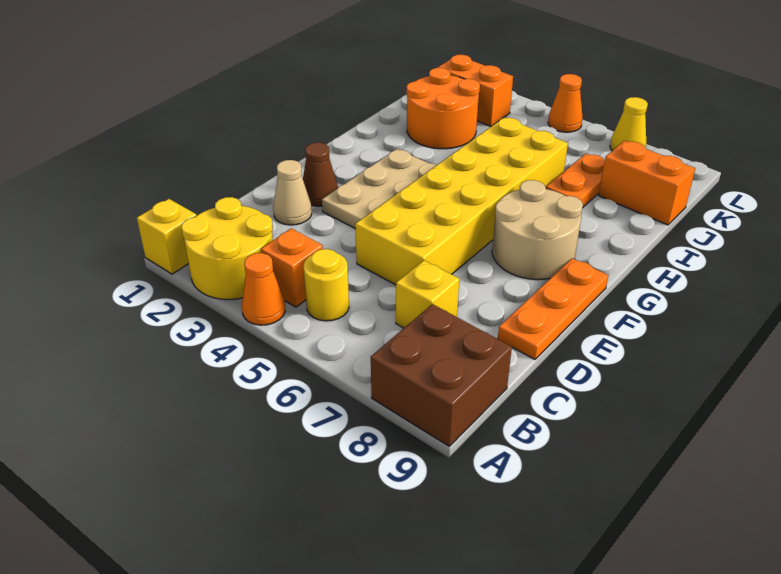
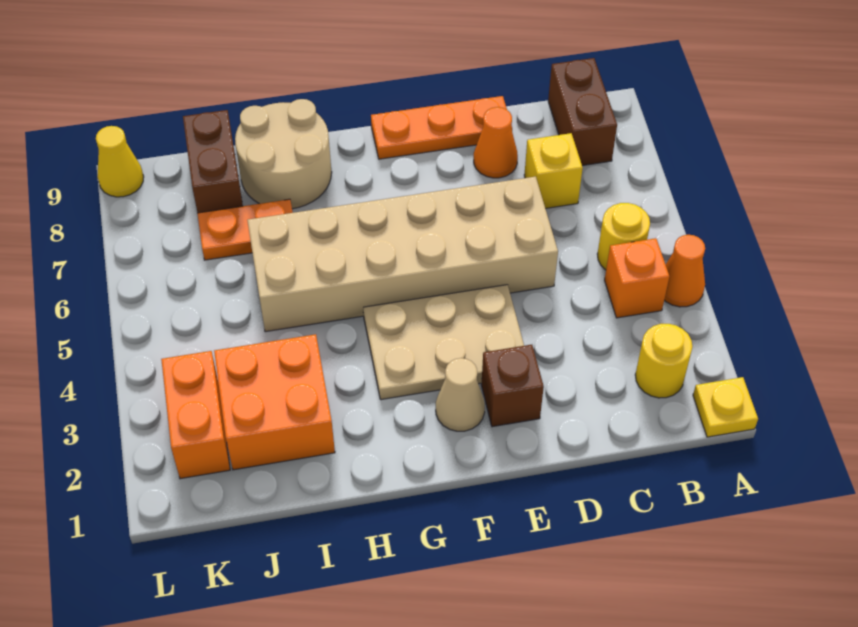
yellow brick A1 level 1 -> yellow plate A1 level 1
yellow round brick A2:B3 level 1 -> yellow round brick B2 level 1
brown brick A8:B9 level 1 -> brown brick B8:B9 level 1
tan cone D2 level 1 -> tan cone F2 level 1
yellow brick D5:I6 level 1 -> tan brick D5:I6 level 1
brown cone E2 level 1 -> brown brick E2 level 1
tan round brick F7:G8 level 1 -> tan round brick H8:I9 level 1
orange round brick I2:J3 level 1 -> orange brick I2:J3 level 1
orange brick J8:J9 level 1 -> brown brick J8:J9 level 1
orange cone L5 level 1 -> orange cone D8 level 1
yellow cone L7 level 1 -> yellow cone L9 level 1

